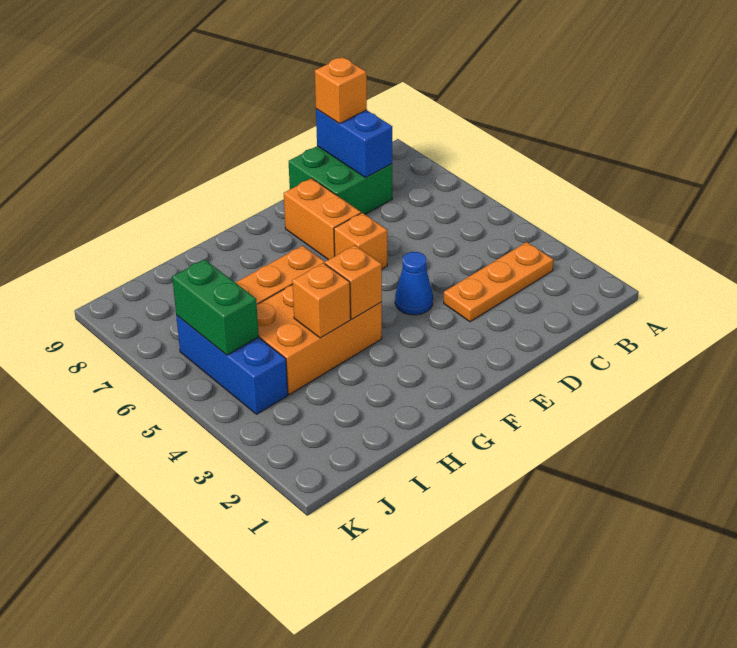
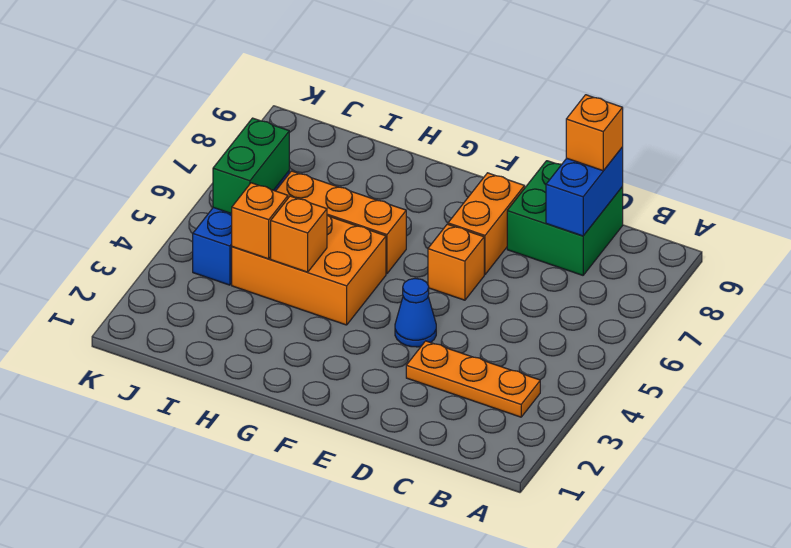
orange brick G4 level 2 -> orange brick I4 level 2

